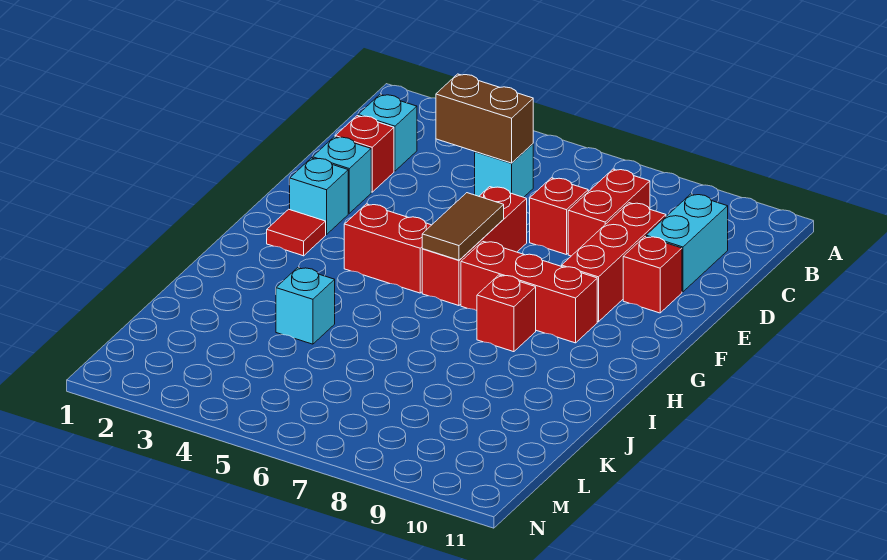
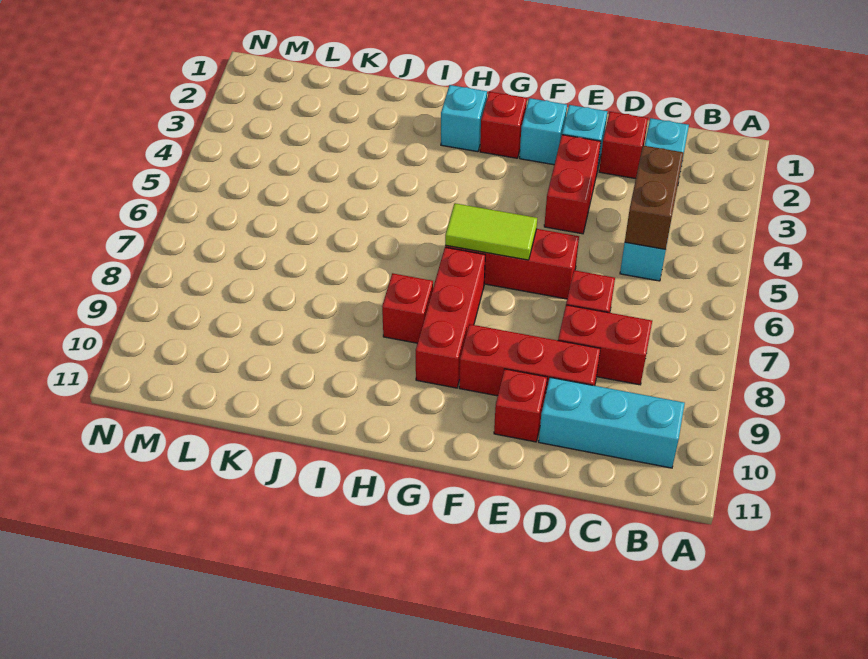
cyan brick C10:D10 level 1 -> cyan brick B10:D10 level 1
brown tile F6:G6 level 2 -> lime tile F6:G6 level 2
red tile G2 level 1 -> red brick G2 level 1
red brick G4:G5 level 1 -> red brick E3:E4 level 1
cyan brick J4 level 1 -> cyan brick H2 level 1

